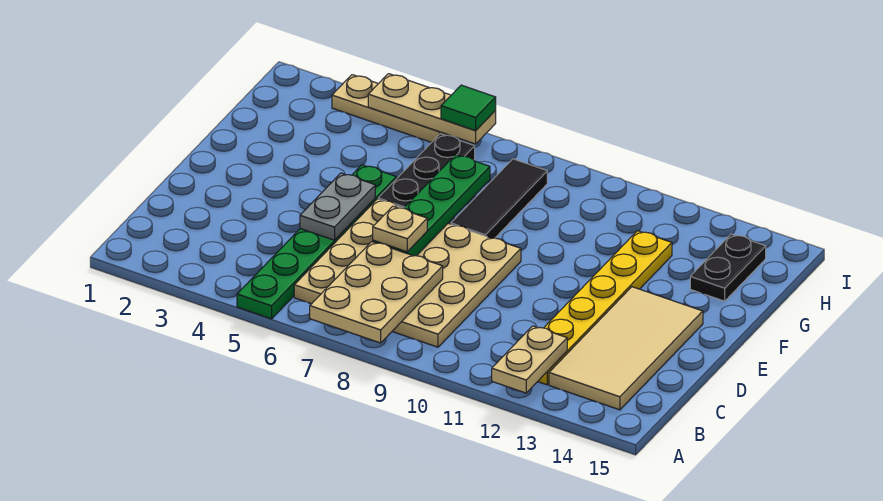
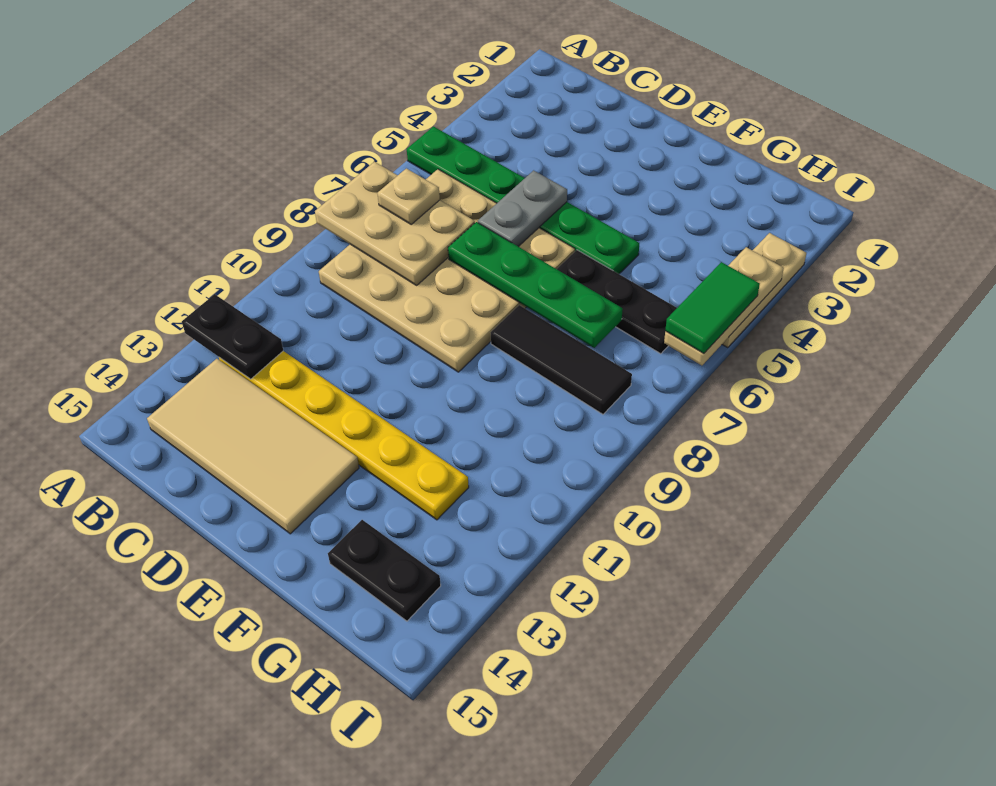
tan plate A12:B12 level 2 -> black plate A12:B12 level 2
grey plate D5:E5 level 2 -> grey plate D5:D6 level 2
tan plate D7 level 3 -> tan plate B7 level 3
green tile I6 level 3 -> green tile I5:I6 level 3

